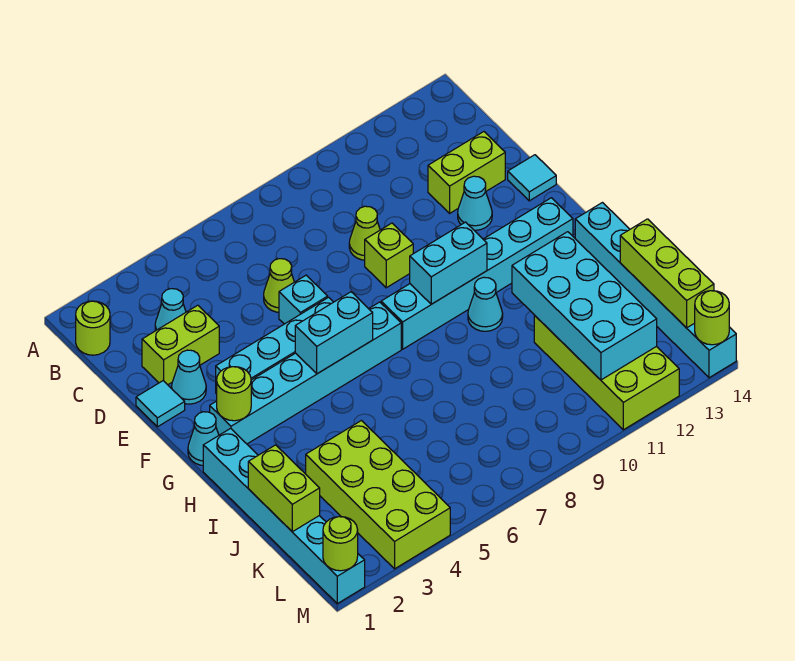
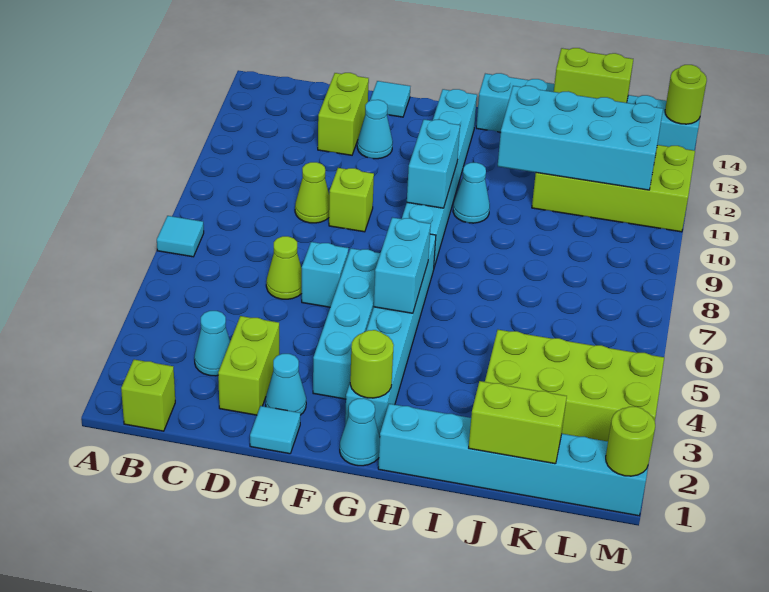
none -> cyan tile A7 level 1
lime round brick B1 level 1 -> lime brick B1 level 1
lime brick J14:L14 level 2 -> lime brick J14:K14 level 2

